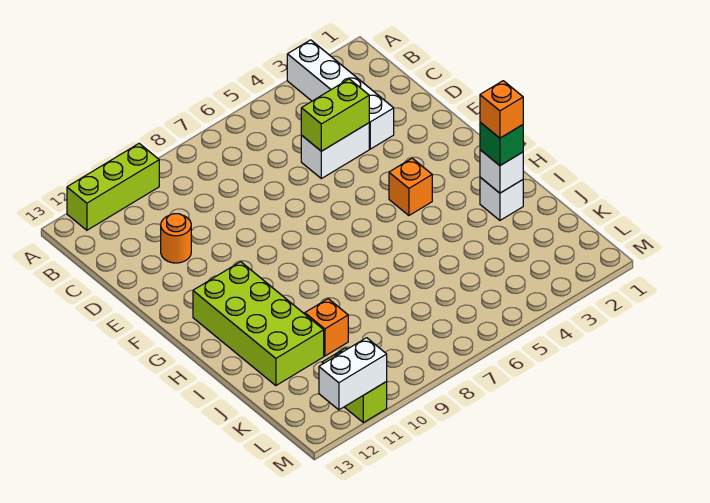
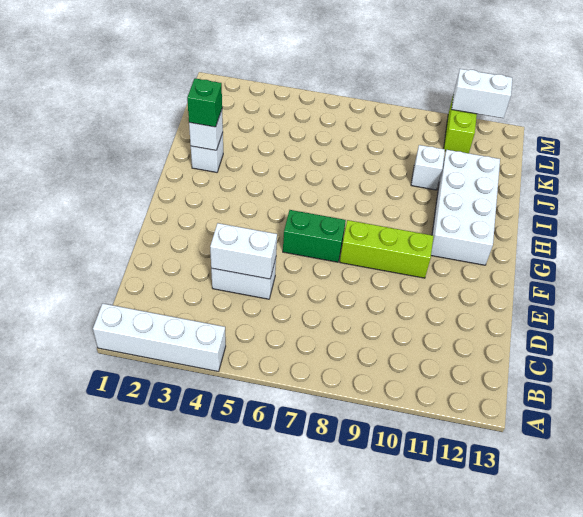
white brick A3:D3 level 1 -> white brick A1:A4 level 1
lime brick A10:A12 level 1 -> lime brick F8:F10 level 1
lime brick D4:D5 level 2 -> white brick D4:D5 level 2
orange round brick D11 level 1 -> none
none -> green brick F6:F7 level 1
orange brick G4 level 1 -> none
lime brick G11:J12 level 1 -> white brick G11:J12 level 1
orange brick I2 level 4 -> none
orange brick J10 level 1 -> white brick J10 level 1

